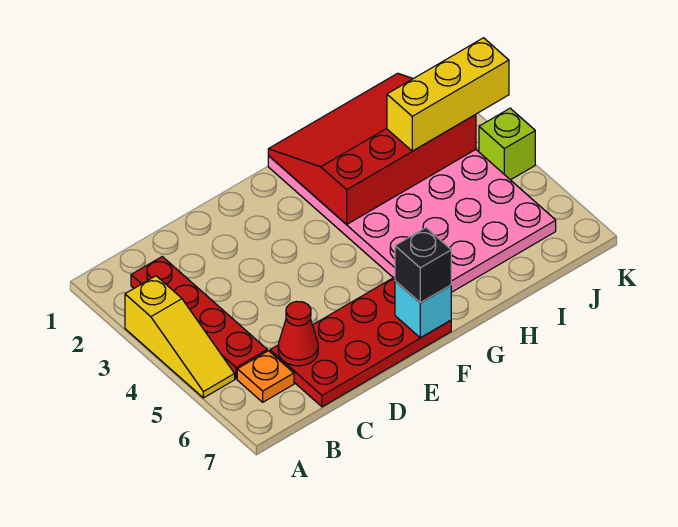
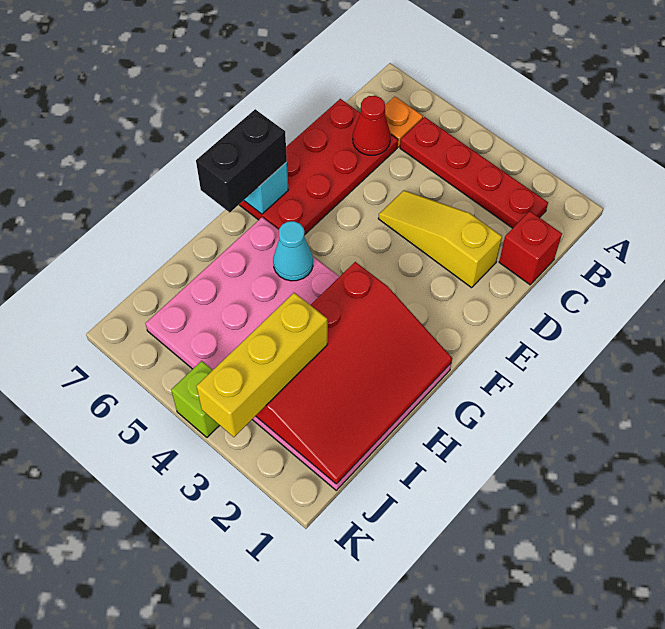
yellow slope A3:A5 level 1 top 3 -> yellow slope D2:D4 level 1 top 2
none -> red brick C1 level 1
black brick F7 level 3 -> black brick F7:G7 level 3
none -> cyan cone G5 level 2

